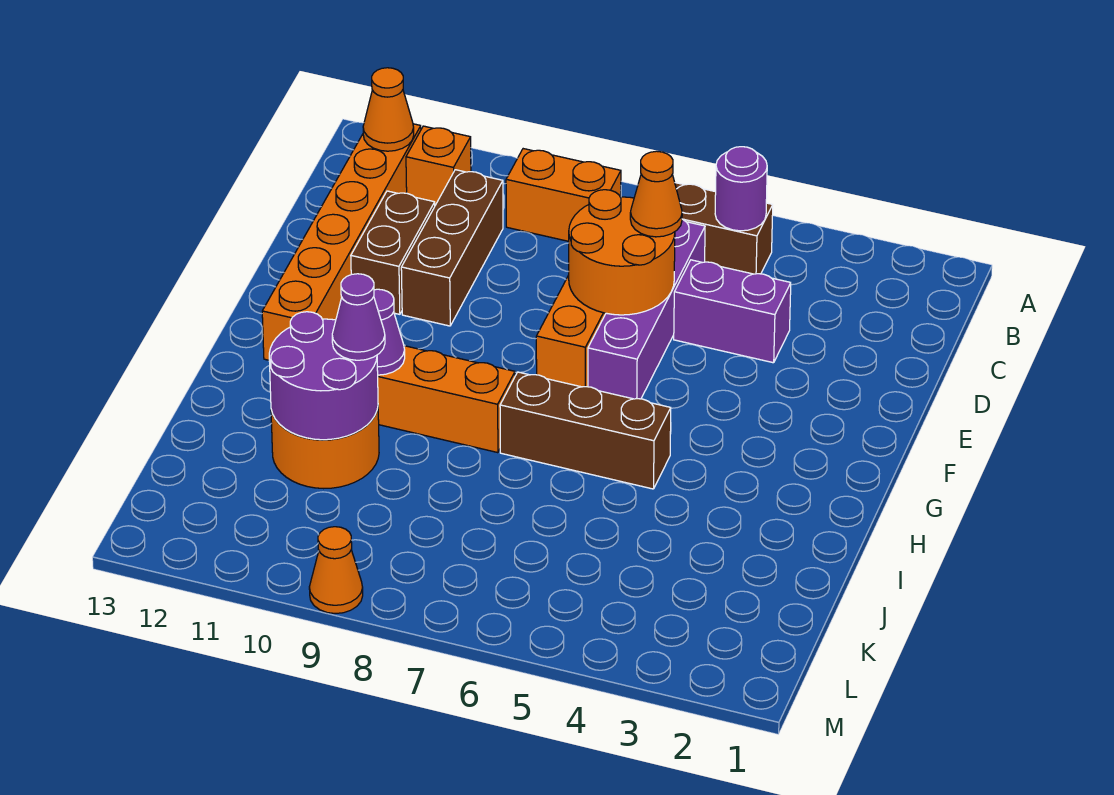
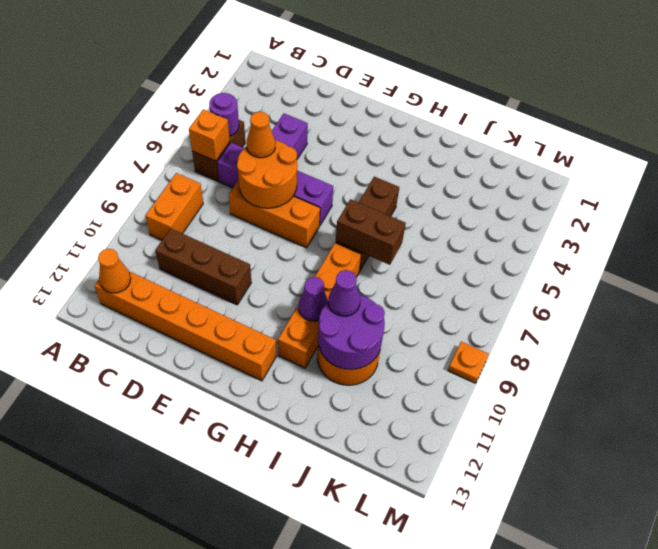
orange brick B11 level 1 -> orange brick B6 level 2
brown brick D11:E11 level 1 -> brown brick H7:I7 level 2
orange cone M9 level 1 -> orange plate M9 level 1

